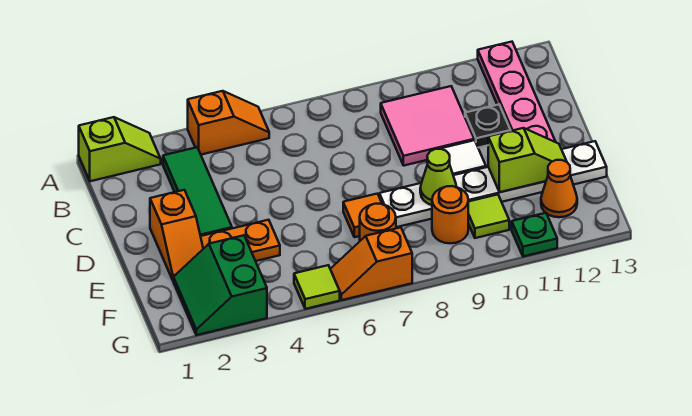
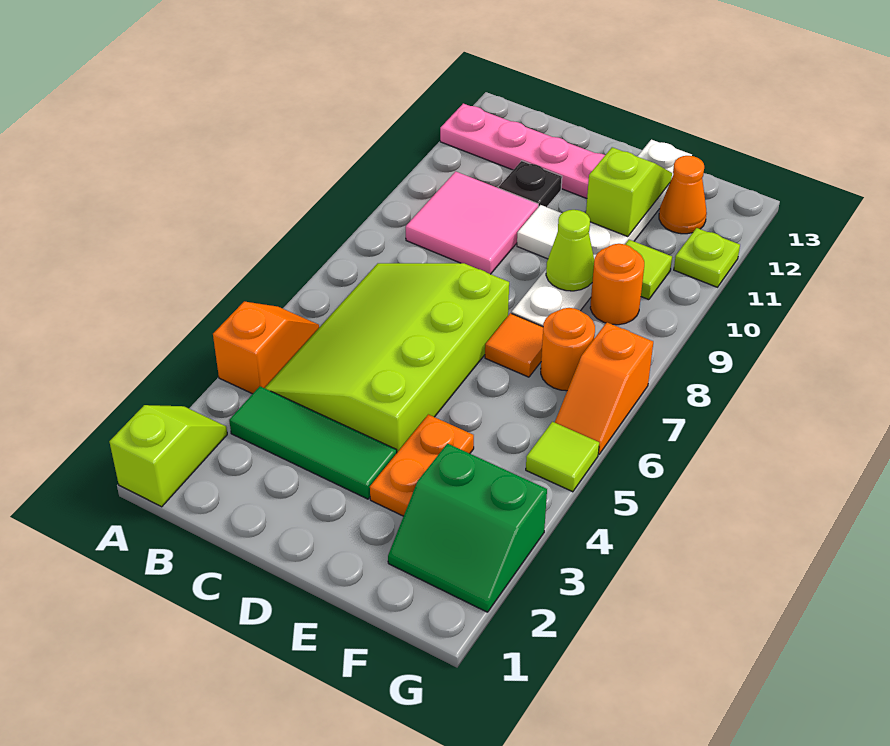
none -> lime slope B4:D7 level 1 top D
orange slope D2:E2 level 1 top D -> none
green plate G11 level 1 -> lime plate G11 level 1

